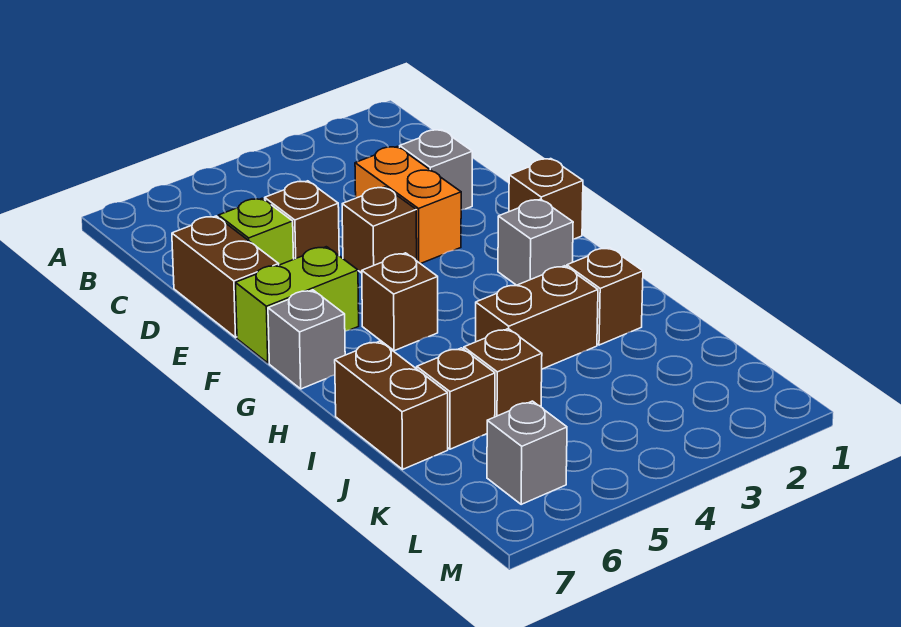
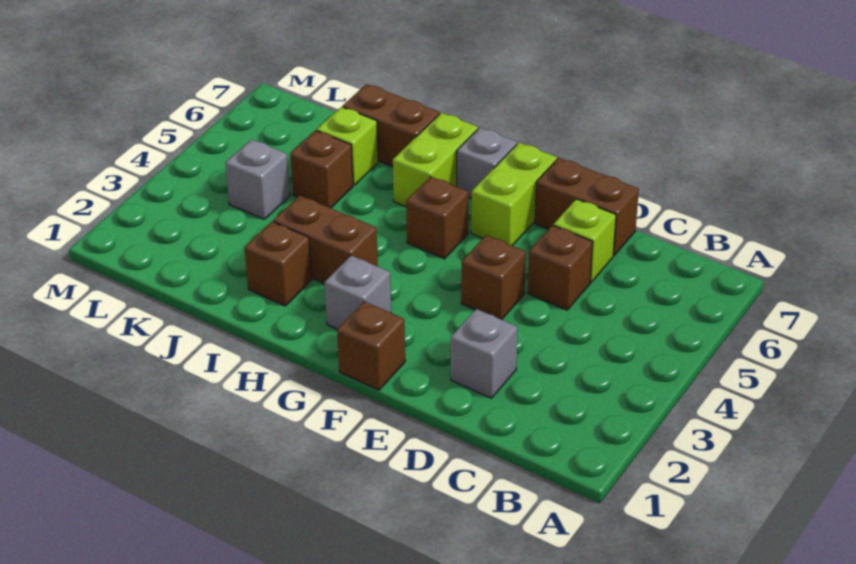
orange brick D3:E3 level 1 -> none
none -> lime brick H6:H7 level 1
brown brick I3:I4 level 1 -> brown brick H3:I3 level 1
brown brick J6 level 1 -> lime brick J6 level 1
grey brick L6 level 1 -> grey brick K4 level 1

